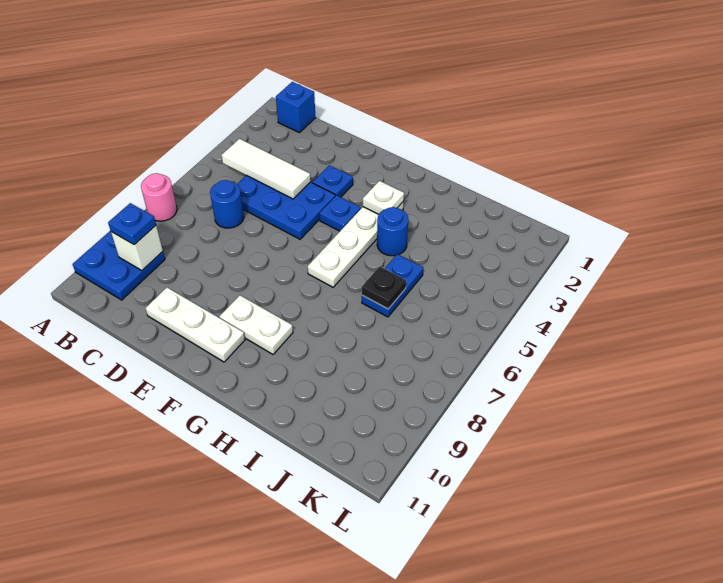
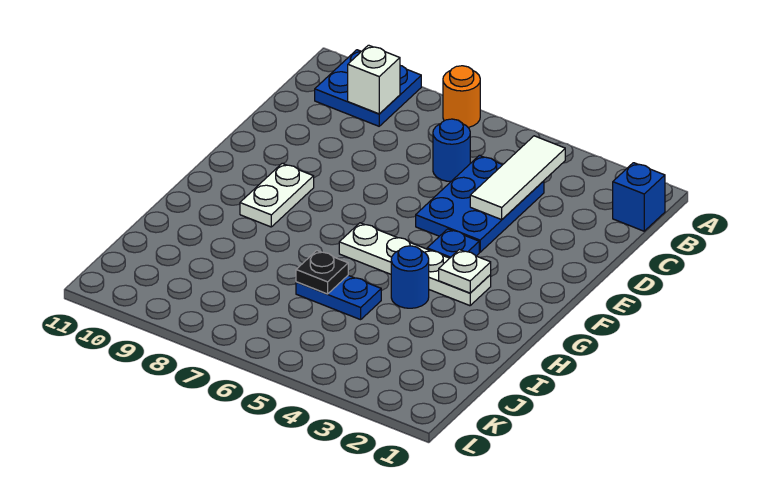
pink round brick A7 level 1 -> orange round brick A7 level 1
blue plate B9 level 3 -> none
white plate D10:F10 level 1 -> none
blue plate E3 level 1 -> none

